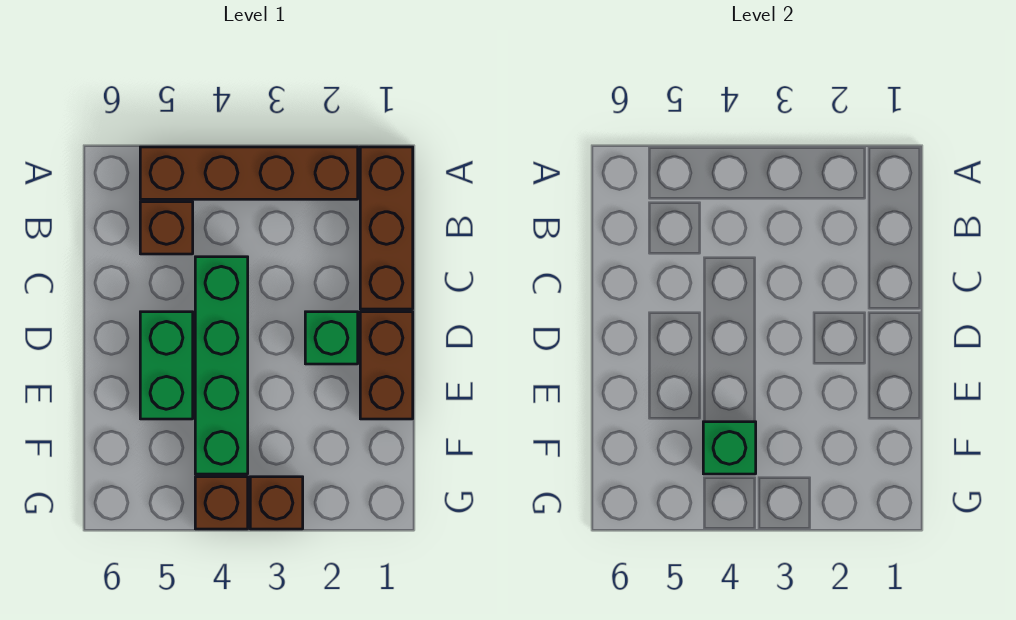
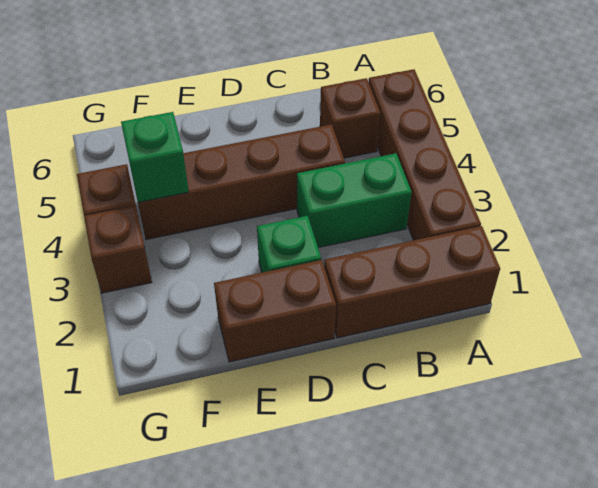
green brick C4:F4 level 1 -> brown brick C4:F4 level 1
green brick D5:E5 level 1 -> green brick B3:C3 level 1

